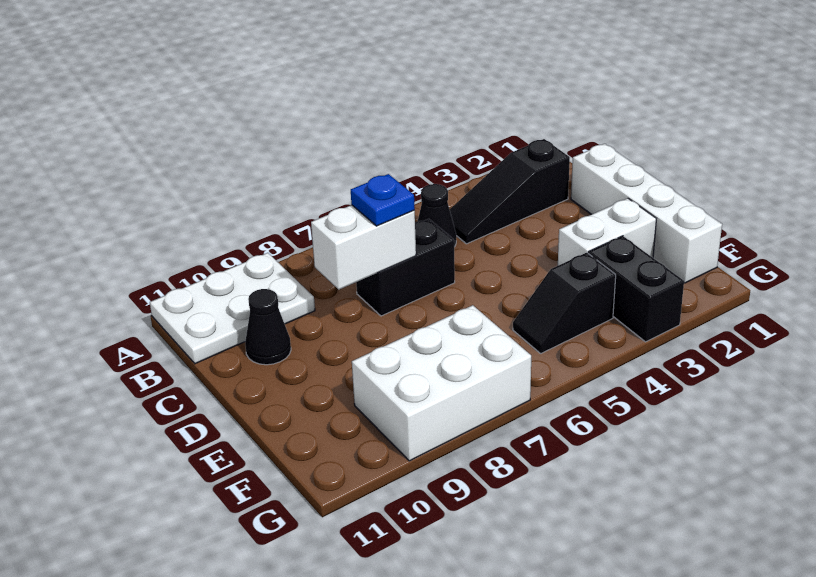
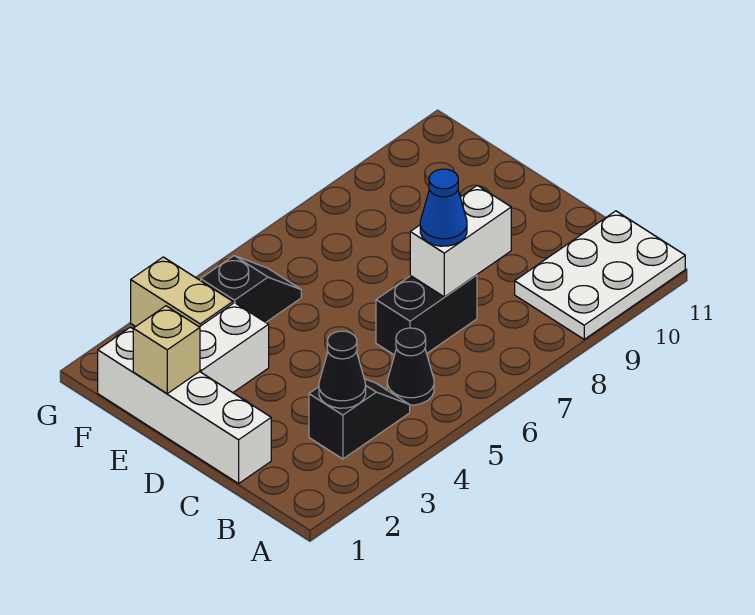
black slope B2:B4 level 1 top 2 -> black slope B3:B4 level 1 top 3
blue plate C7 level 3 -> blue cone C7 level 3
black cone C10 level 1 -> black cone B3 level 2
none -> tan brick E1 level 2
black brick F3:G3 level 1 -> tan brick F3:G3 level 1
white brick F7:G9 level 1 -> none

